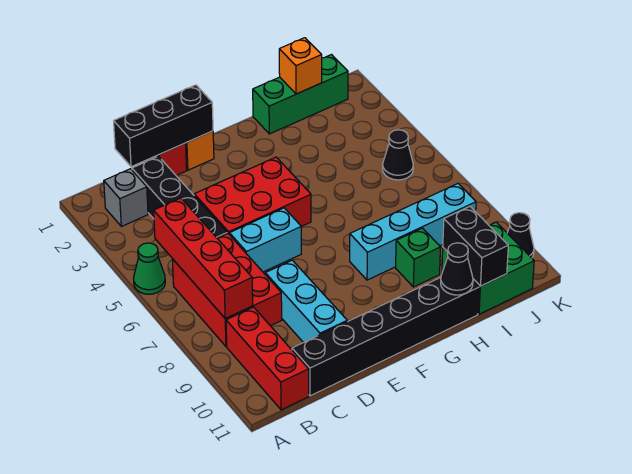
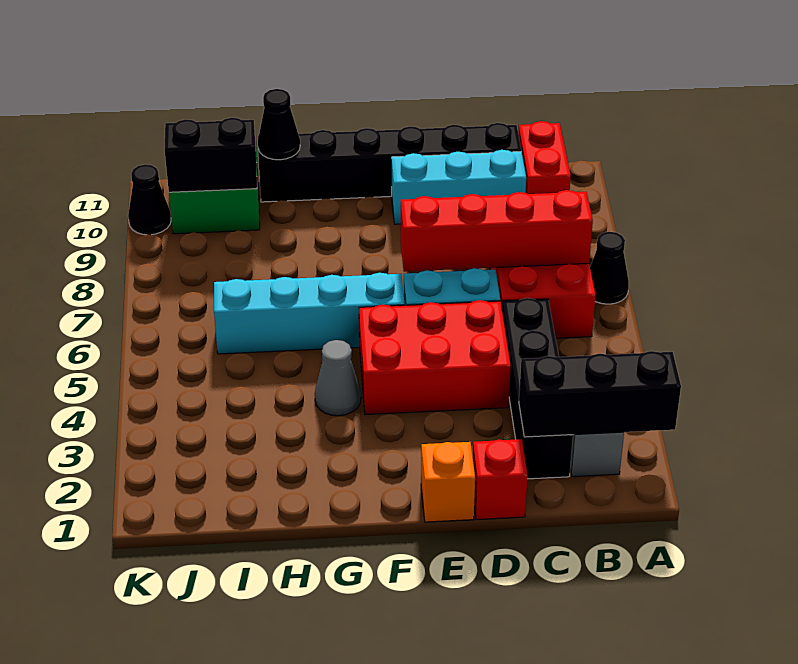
green cone A5 level 1 -> none
red brick B5:B8 level 2 -> red brick B7:E7 level 2
red brick B9:B11 level 1 -> red brick B10:B11 level 1
black brick C1:E1 level 2 -> black brick A2:C2 level 2
cyan brick D8:D10 level 1 -> cyan brick C10:E10 level 1
none -> grey cone G4 level 1
cyan brick G8:J8 level 1 -> cyan brick F6:I6 level 1
green brick H1:J1 level 1 -> none
green brick H9 level 1 -> none
orange brick I1 level 2 -> none
black brick I10:I11 level 2 -> black brick I10:J10 level 2
black cone J5 level 1 -> black cone A7 level 1

